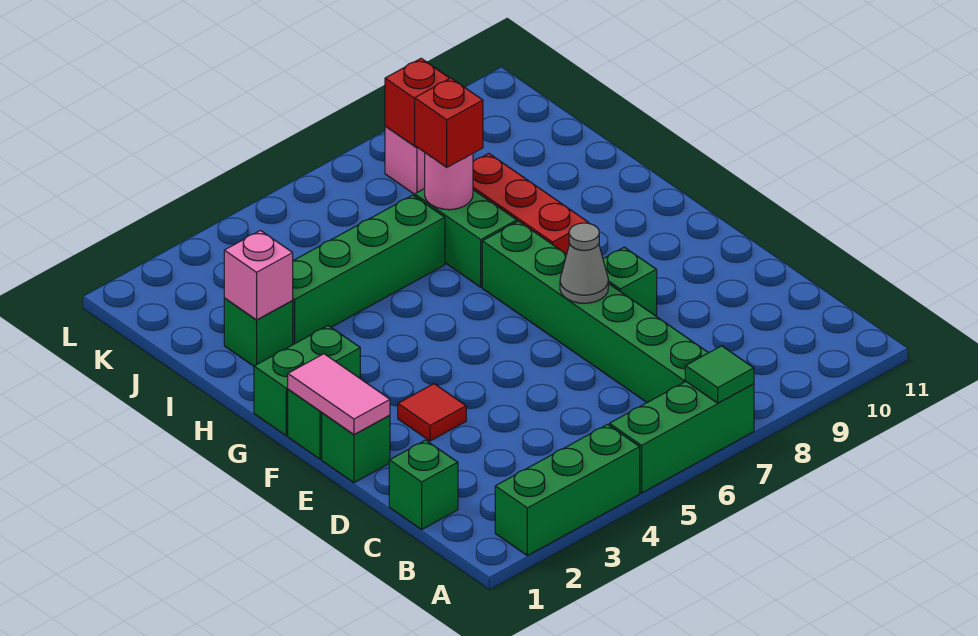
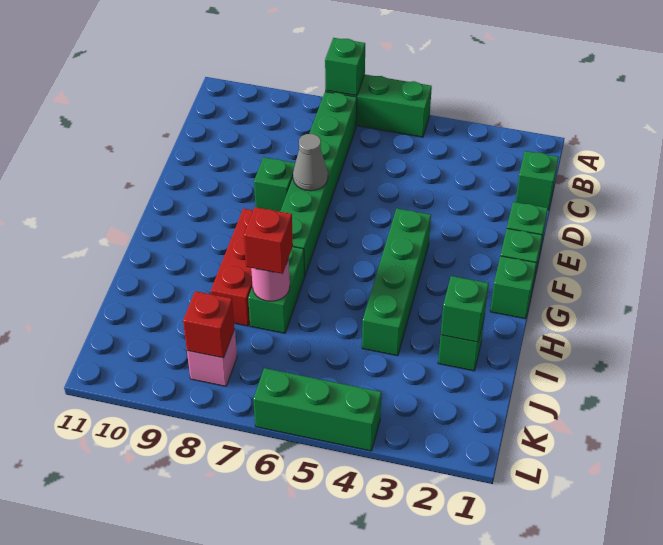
green brick A2:A4 level 1 -> green brick L4:L6 level 1
green tile A7 level 2 -> green brick A7 level 2
pink tile E1:F1 level 2 -> none
red tile E3 level 1 -> none
green brick G1:G2 level 1 -> green brick G1 level 1
pink brick I2 level 2 -> green brick I2 level 2
green brick I3:I6 level 1 -> green brick F4:I4 level 1

